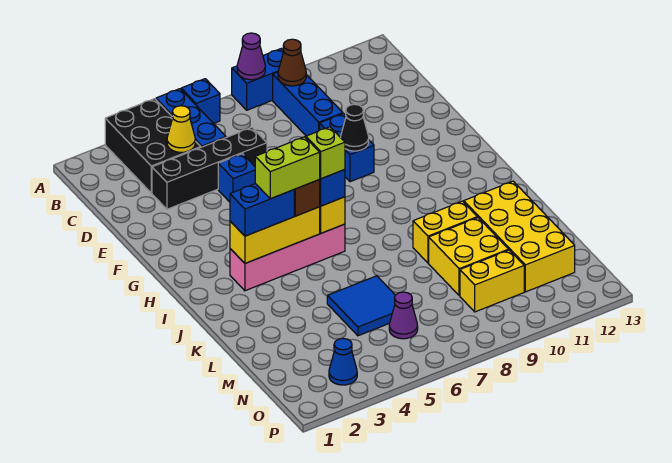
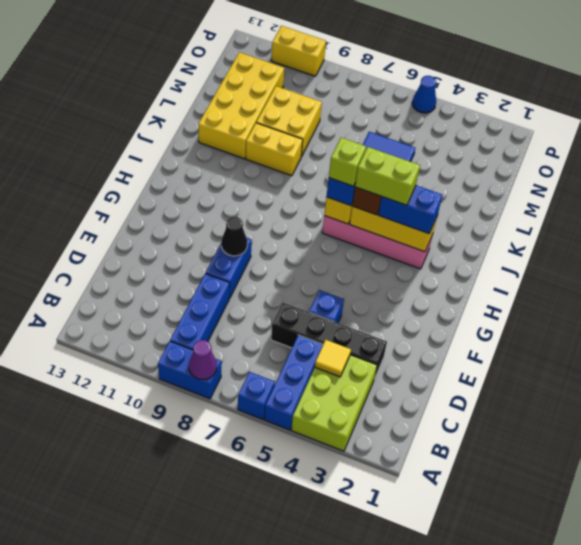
black brick A3:C4 level 1 -> lime brick A3:C4 level 1
brown cone B9 level 2 -> none
yellow cone C4 level 2 -> yellow tile C4 level 2
purple cone N6 level 1 -> none
yellow brick N9:N10 level 1 -> yellow brick P10:P11 level 1
blue cone O3 level 1 -> blue cone P5 level 1

